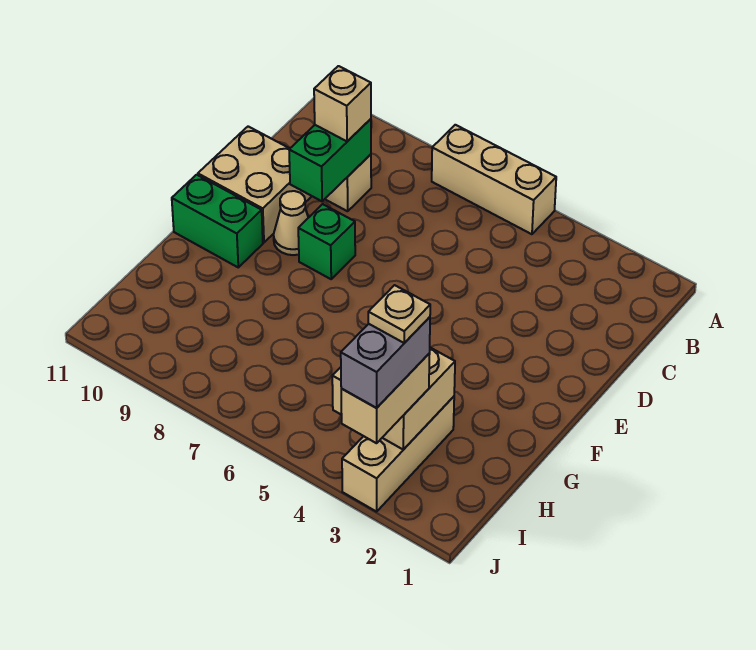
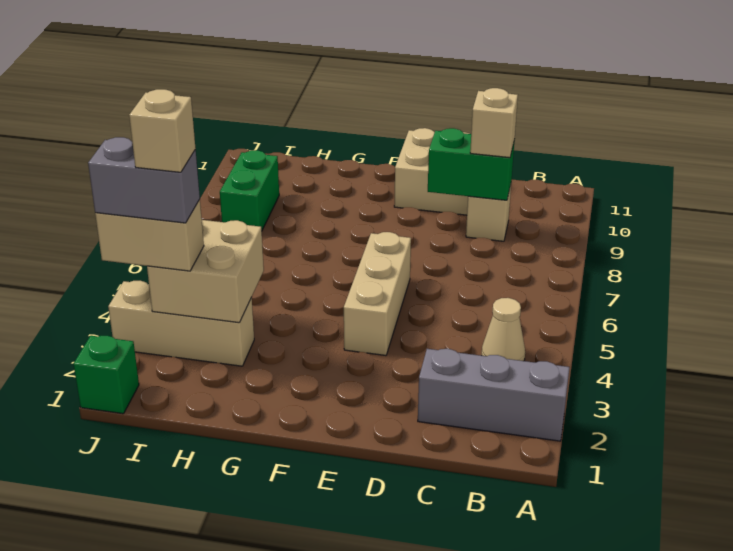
none -> grey brick A2:C2 level 1
tan brick A5:A7 level 1 -> tan brick E4:E6 level 1
green brick E8 level 1 -> green brick J1 level 1
tan cone E9 level 1 -> tan cone B4 level 1
green brick F10:F11 level 1 -> green brick I8:I9 level 1
tan plate I3 level 5 -> tan brick I3 level 5

